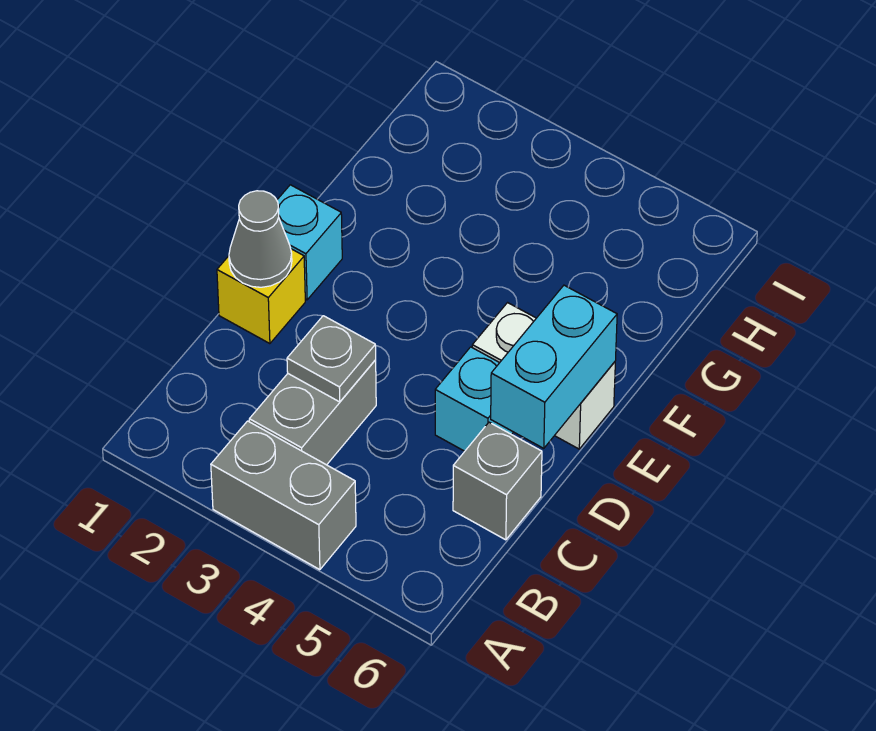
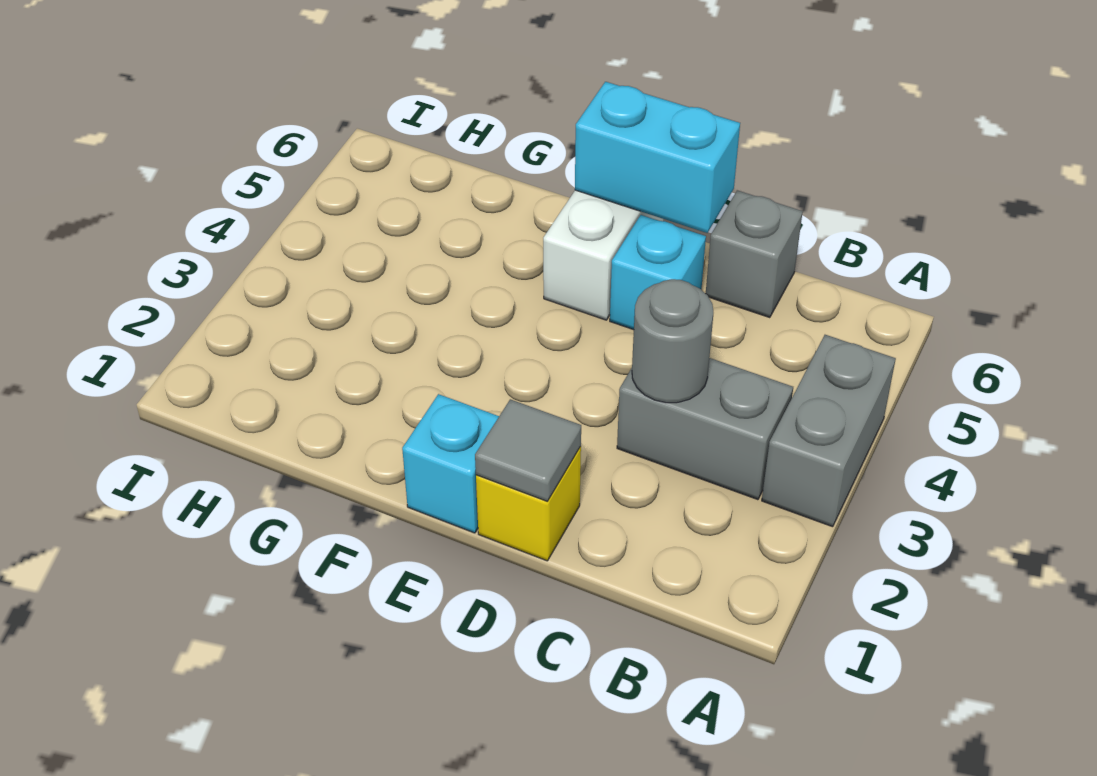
grey plate C3 level 2 -> grey round brick C3 level 2
grey cone D1 level 2 -> grey tile D1 level 2

